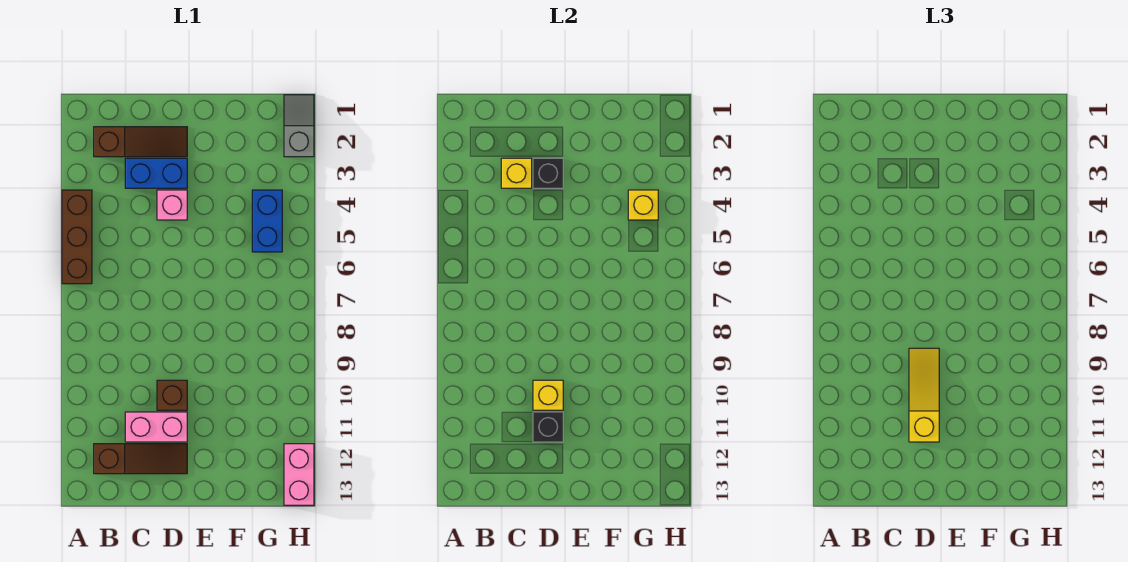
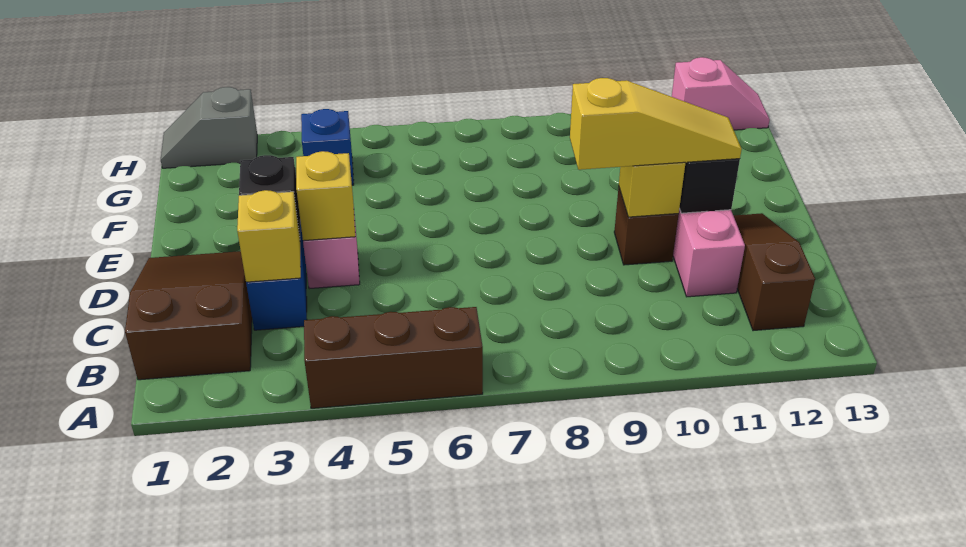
brown slope B2:D2 level 1 top B -> brown slope B1:D2 level 1 top B
yellow slope D9:D11 level 3 top 11 -> yellow slope D9:D11 level 3 top 9
blue brick G4:G5 level 1 -> blue brick G4 level 1
yellow brick G4 level 2 -> yellow brick D4 level 2
pink brick H12:H13 level 1 -> pink slope H12:H13 level 1 top 12

